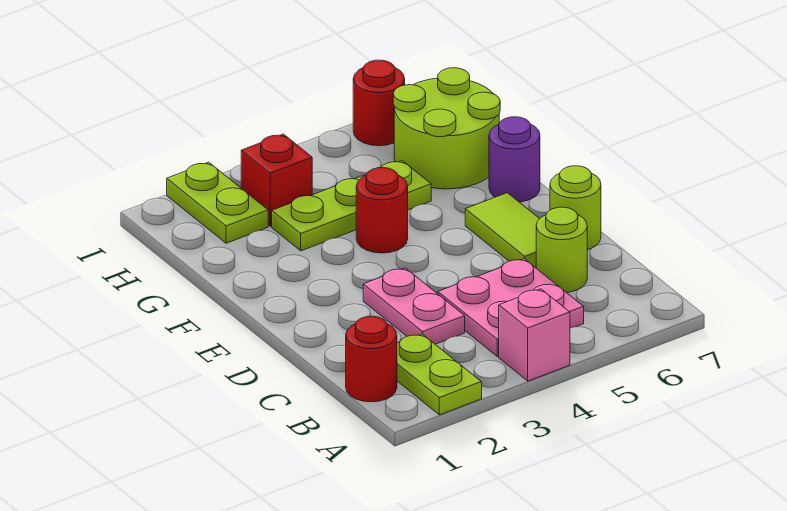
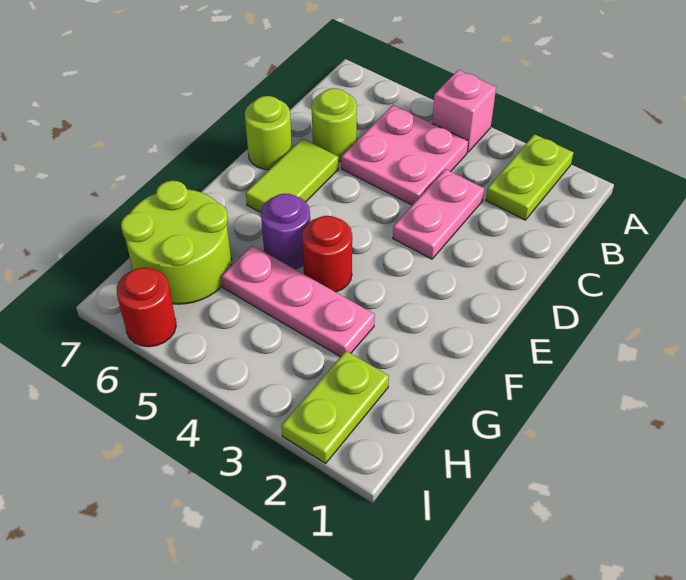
red round brick B1 level 1 -> none
purple round brick F7 level 1 -> purple round brick F5 level 1
lime plate G3:G5 level 1 -> pink plate G3:G5 level 1
red brick H3 level 1 -> none

